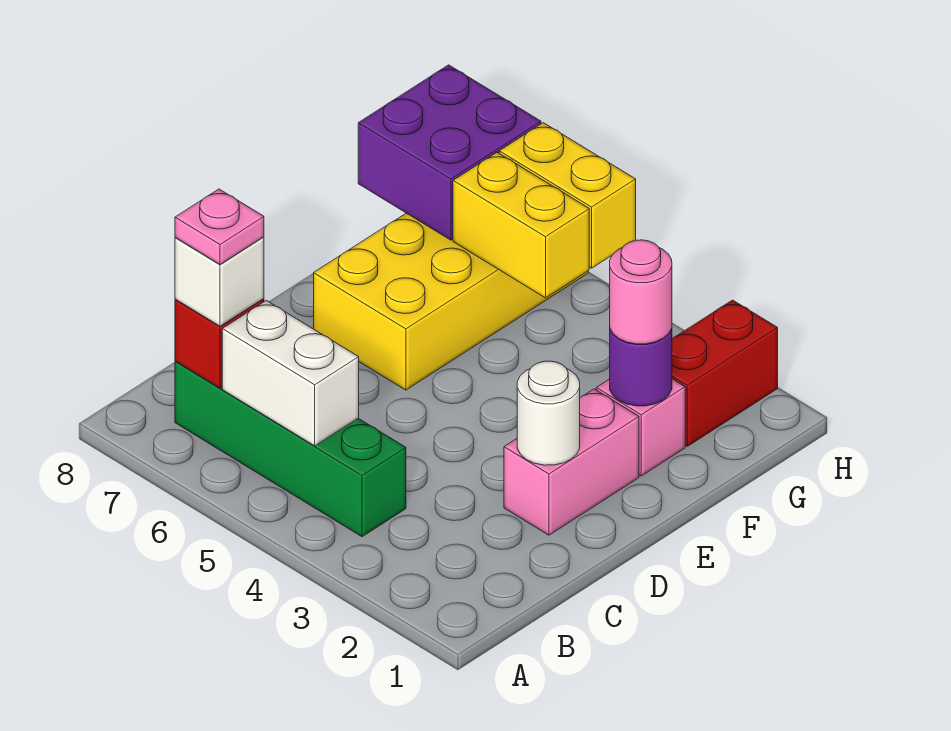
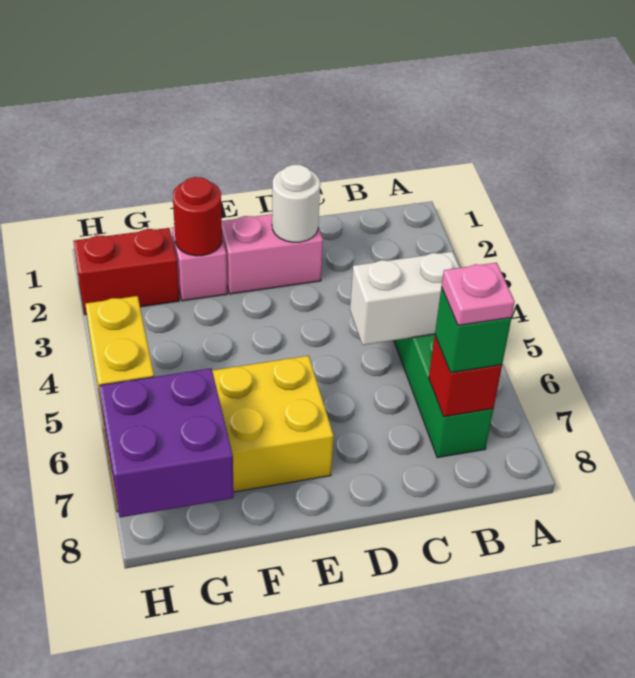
white brick B5:B6 level 2 -> white brick B5:C5 level 2
white brick B7 level 3 -> green brick B7 level 3
purple round brick F2 level 2 -> red round brick F2 level 2
pink round brick F2 level 3 -> none
yellow brick G5:G6 level 2 -> none

